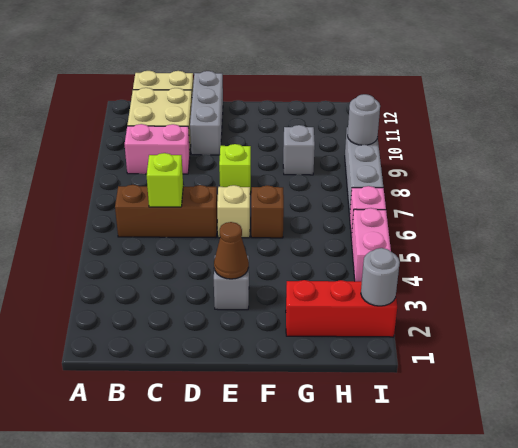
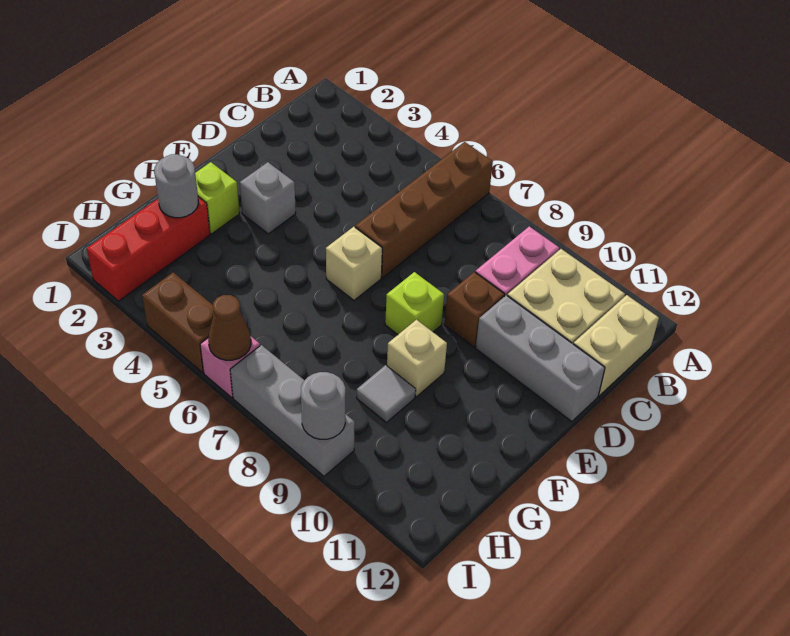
brown brick B6:D6 level 1 -> brown brick A6:D6 level 1
lime brick C6 level 2 -> lime brick F2 level 1
brown cone E3 level 2 -> brown cone I6 level 2
brown brick F6 level 1 -> brown brick D9 level 1
none -> tan brick F9 level 1
grey brick G9 level 1 -> grey tile G9 level 1
grey round brick I2 level 2 -> grey round brick G2 level 2
pink brick I4:I5 level 1 -> brown brick I4:I5 level 1

